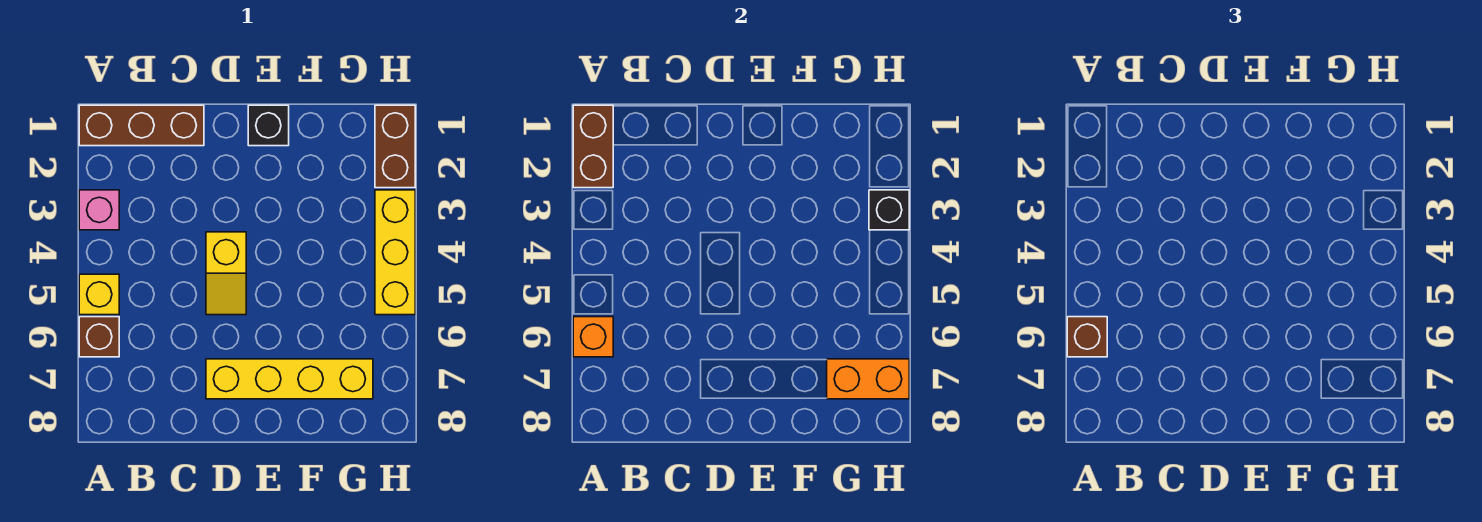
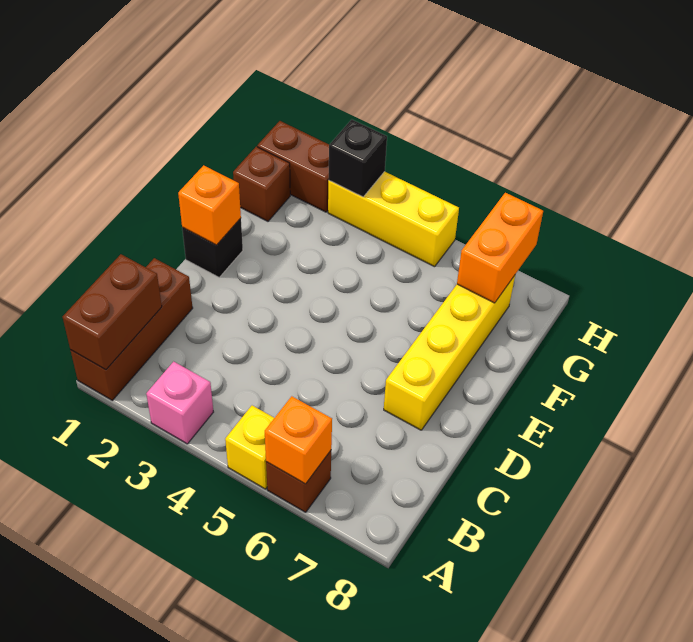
brown brick A1:A2 level 2 -> brown brick A1:B1 level 2
brown brick A6 level 3 -> brown brick G1 level 1
yellow slope D4:D5 level 1 top 4 -> none
none -> orange brick E1 level 2

